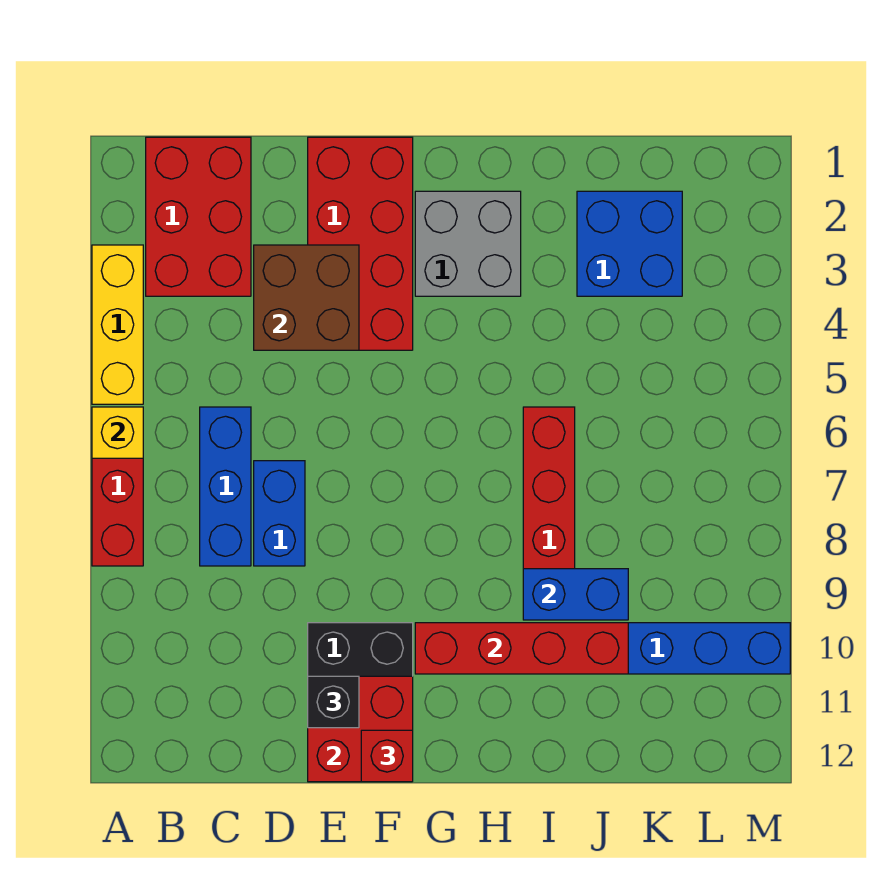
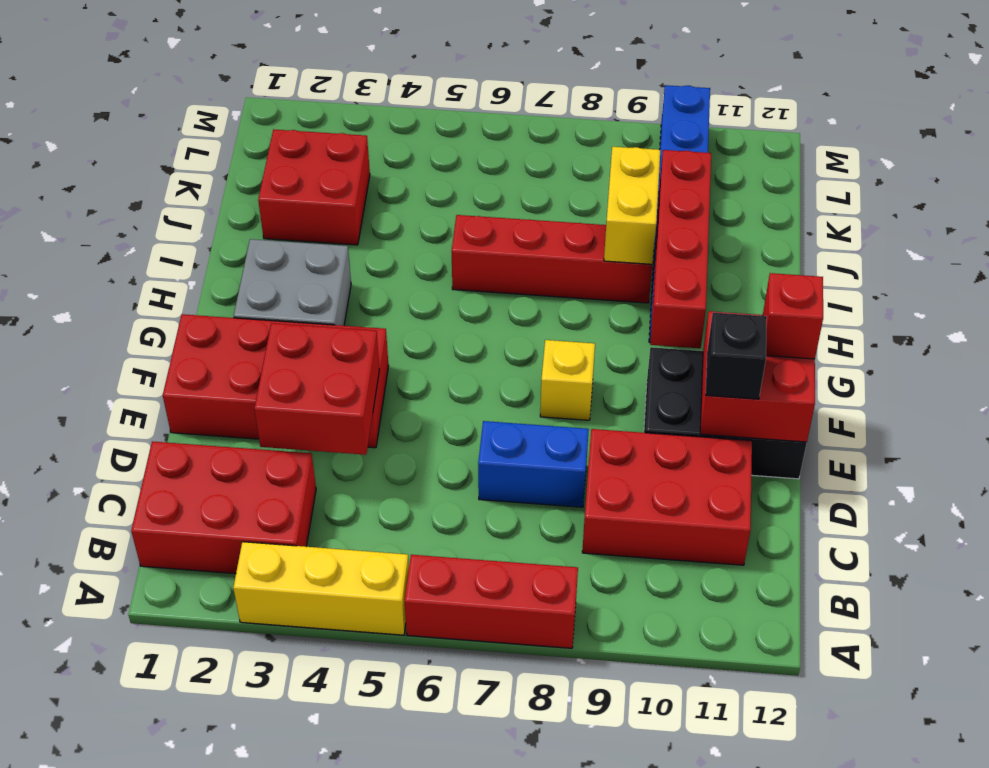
yellow brick A6 level 2 -> yellow brick F8 level 1
blue brick C6:C8 level 1 -> none
none -> red brick C9:D11 level 1
brown brick D3:E4 level 2 -> red brick D3:E4 level 2
blue brick I9:J9 level 2 -> yellow brick I9:J9 level 2
blue brick J2:K3 level 1 -> red brick J2:K3 level 1

